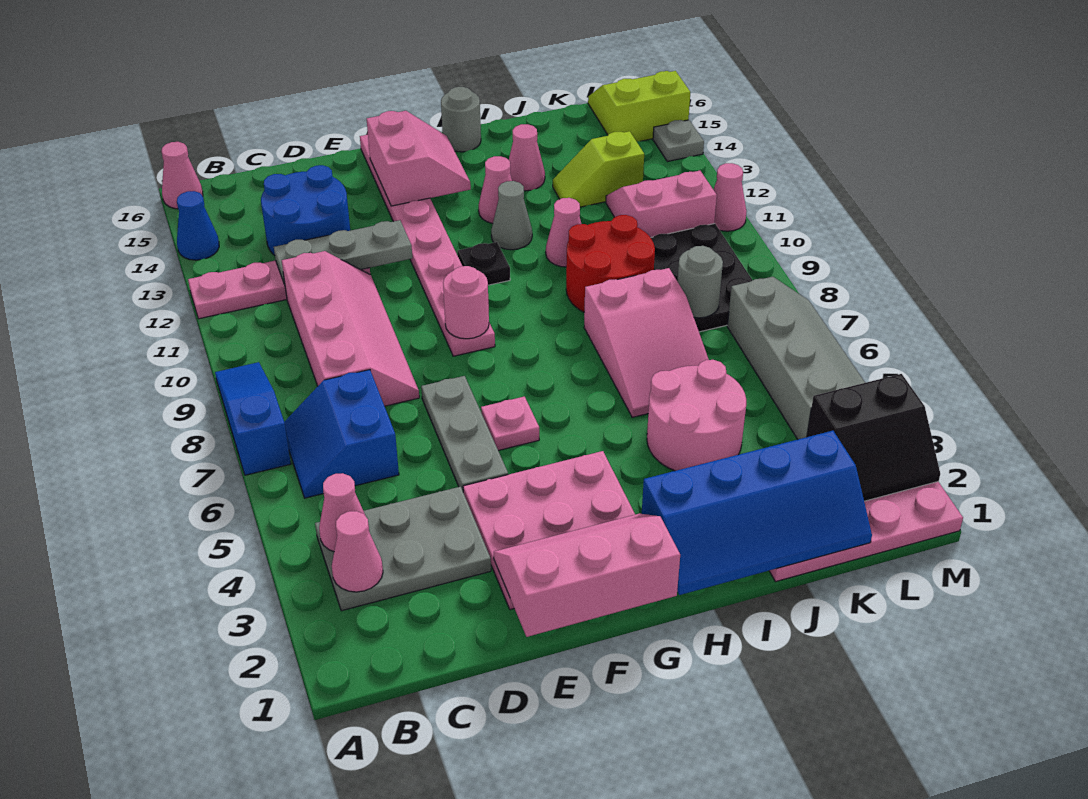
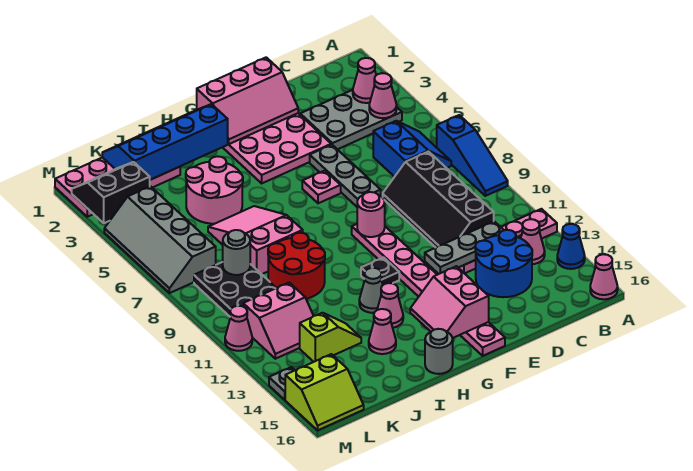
pink slope C8:D11 level 1 top C -> black slope C8:D11 level 1 top C
pink cone I11 level 1 -> pink cone B13 level 1

